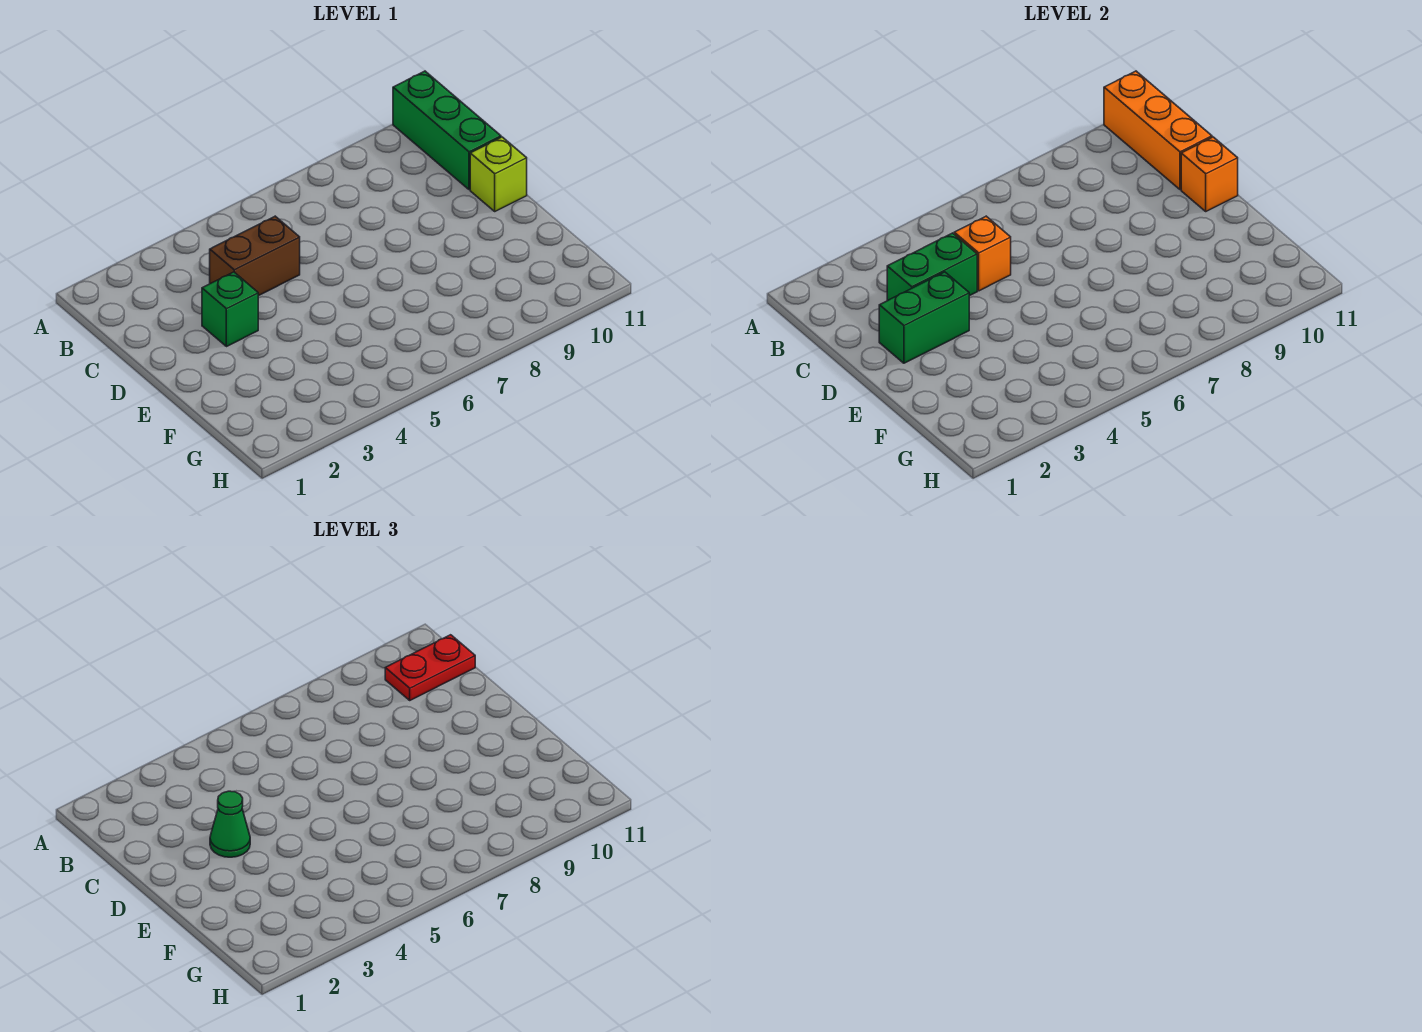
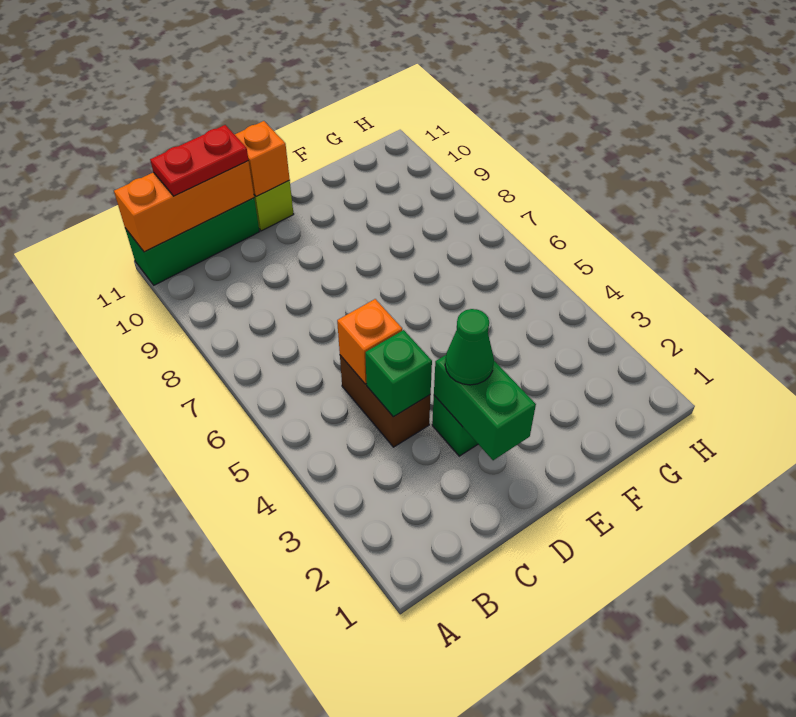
red plate B10:B11 level 3 -> red plate B11:C11 level 3
green brick C3:C4 level 2 -> green brick C4 level 2

